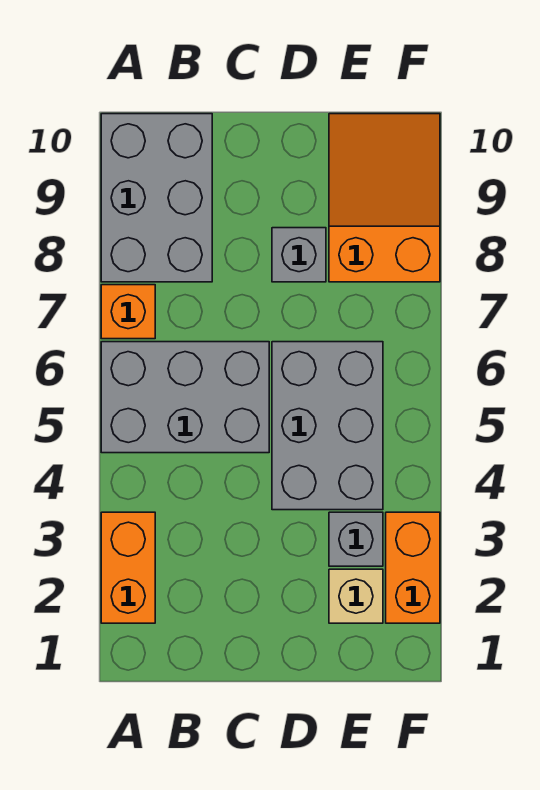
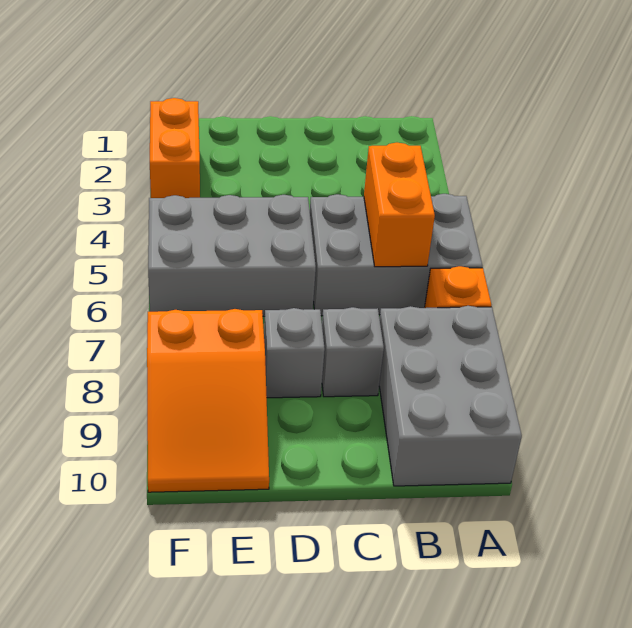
orange brick A2:A3 level 1 -> orange brick B5:B6 level 2
grey brick D4:E6 level 1 -> grey brick D5:F6 level 1
tan brick E2 level 1 -> none
grey brick E3 level 1 -> grey brick C8 level 1

